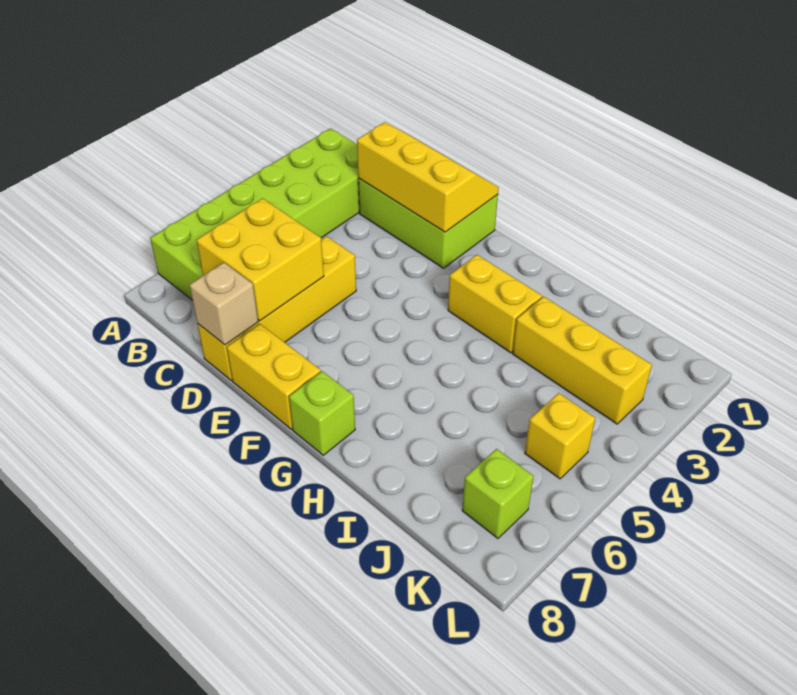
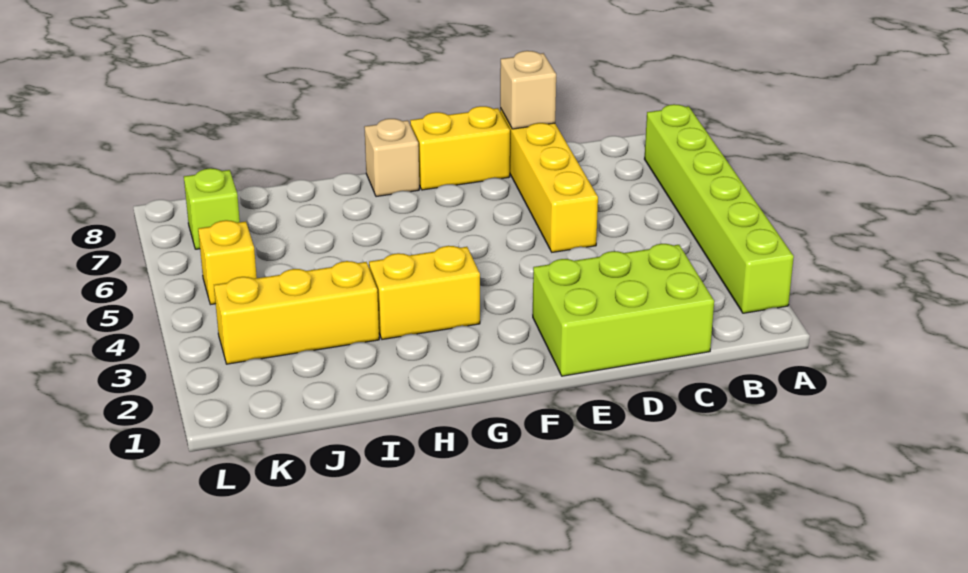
lime brick A2:B7 level 1 -> lime brick A2:A7 level 1
yellow slope C1:E2 level 2 top 2 -> none
yellow brick C6:D7 level 2 -> none
lime brick G8 level 1 -> tan brick G8 level 1

